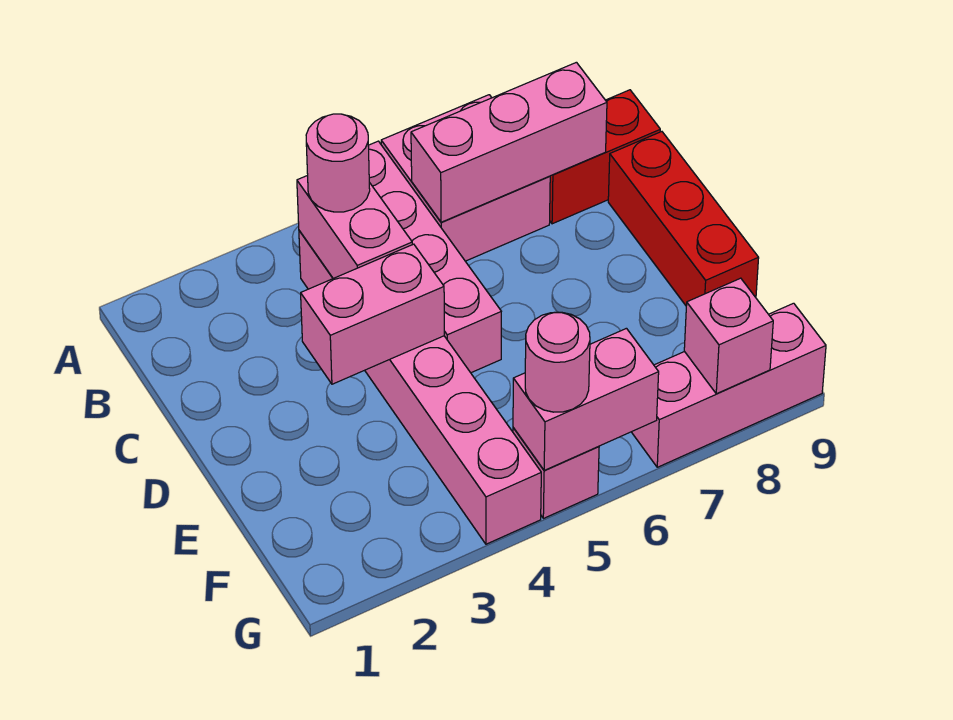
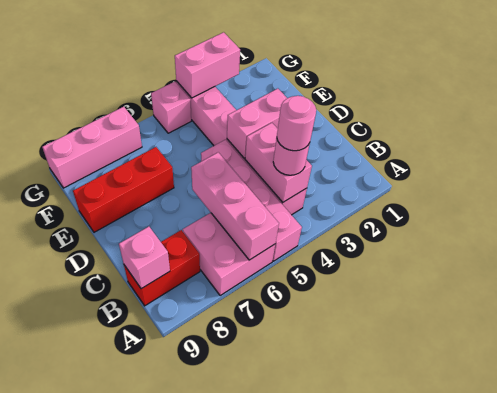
pink brick B6:B8 level 2 -> pink brick A6:C6 level 2
red brick C9:E9 level 1 -> red brick E7:E9 level 1
pink brick G5:G6 level 2 -> pink brick G3:G4 level 2
pink round brick G5 level 3 -> pink round brick B4 level 4
pink brick G8 level 2 -> pink brick B9 level 2

